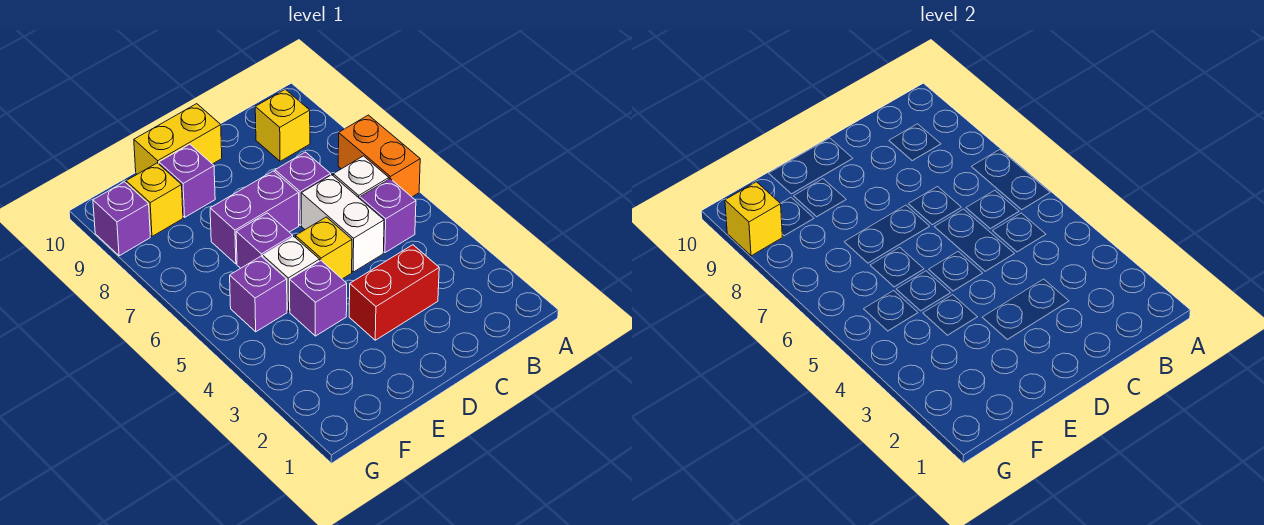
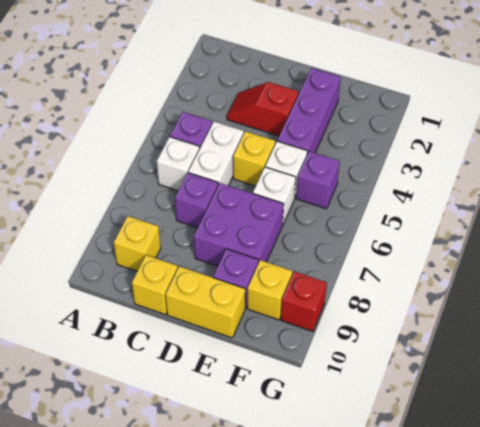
orange brick A6:A7 level 1 -> none
red brick C3:D3 level 1 -> red slope C3:D3 level 1 top D
purple brick D7:E7 level 1 -> purple brick D7:E8 level 1
purple brick E4 level 1 -> purple brick E2:E4 level 1
purple brick E6 level 1 -> white brick E6 level 1
purple brick G9 level 1 -> red brick G9 level 1
yellow brick G9 level 2 -> yellow brick C10 level 1

